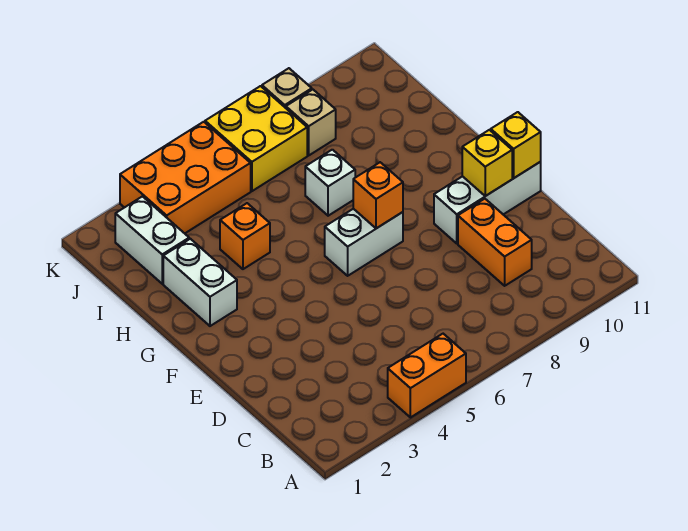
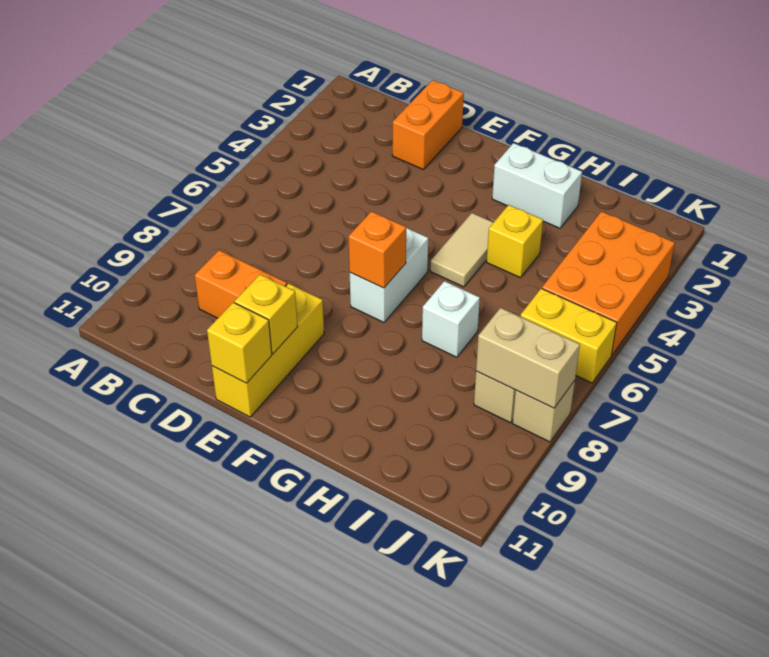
orange brick A4:A5 level 1 -> orange brick D1:D2 level 1
white brick E9:E11 level 1 -> yellow brick E9:E11 level 1
none -> tan tile G4:G5 level 1
orange brick H4 level 1 -> yellow brick H4 level 1
white brick I2:J2 level 1 -> none
yellow brick J6:K7 level 1 -> yellow brick J6:K6 level 1
none -> tan brick J8:K8 level 2

